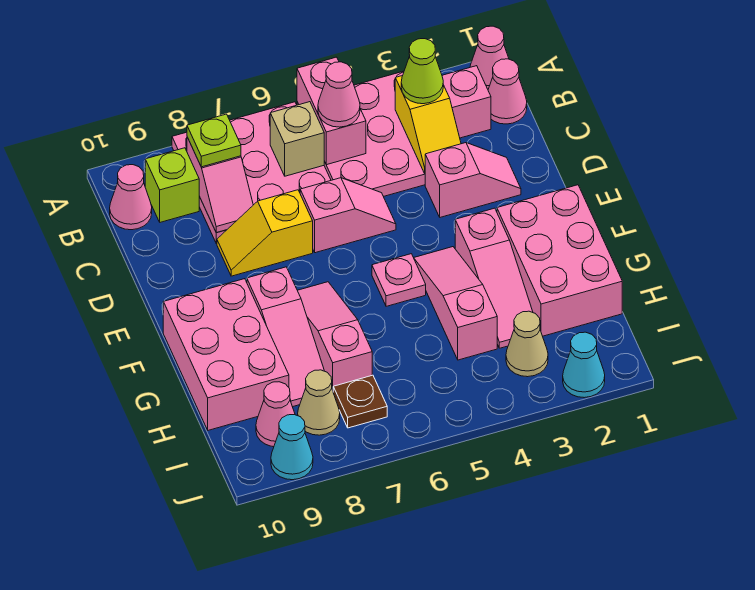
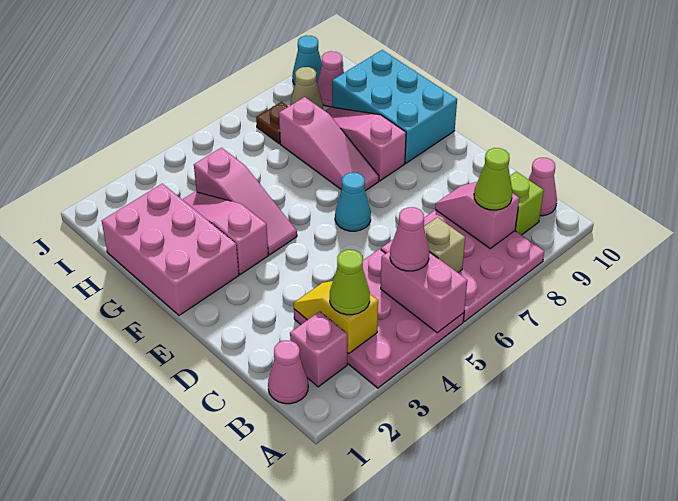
pink cone A1 level 1 -> none
lime plate B8 level 3 -> lime cone B8 level 3
pink slope D2:D3 level 1 top 3 -> none
pink slope D5:D6 level 1 top 6 -> none
yellow slope D7:D8 level 1 top 7 -> none
pink plate F5 level 1 -> none
pink brick F9:H10 level 1 -> cyan brick F9:H10 level 1
tan cone I3 level 1 -> none
cyan cone J2 level 1 -> cyan cone E6 level 1

